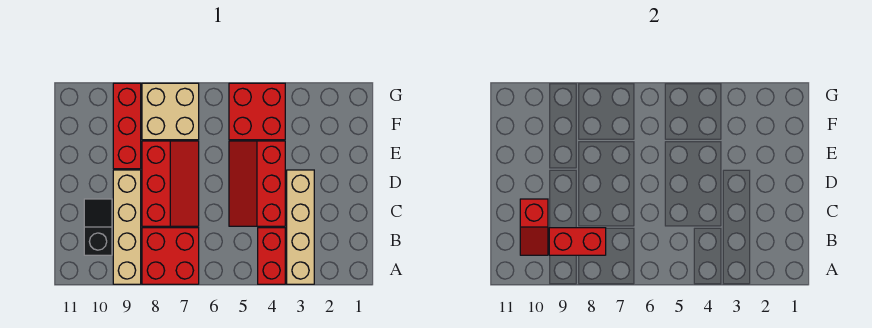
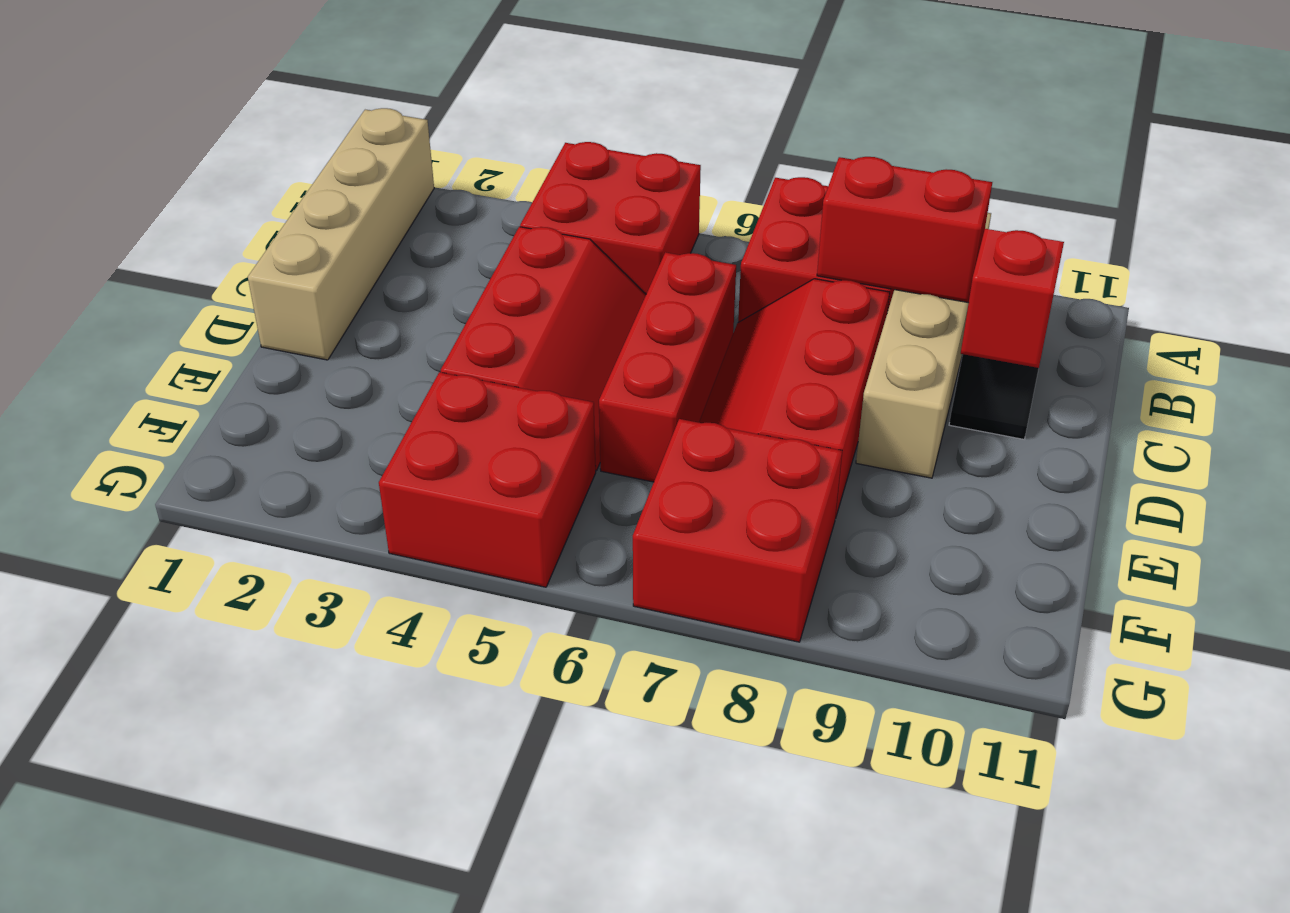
tan brick A3:D3 level 1 -> tan brick A1:D1 level 1
red brick A4:B4 level 1 -> red brick A4:B5 level 1
red brick E9:G9 level 1 -> red brick C6:E6 level 1
tan brick F7:G8 level 1 -> red brick F7:G8 level 1

